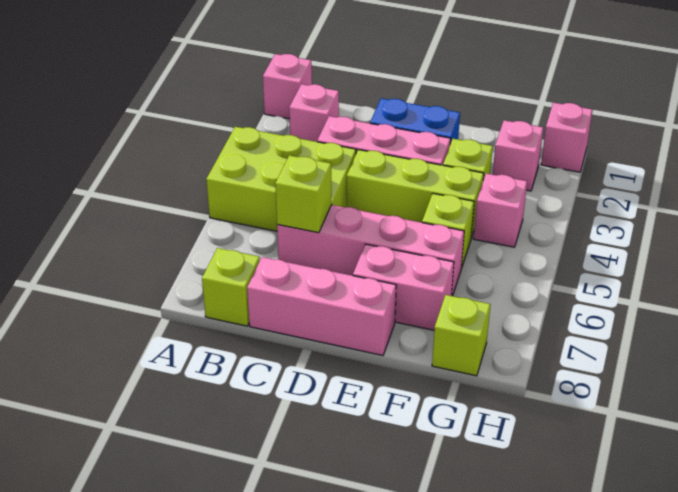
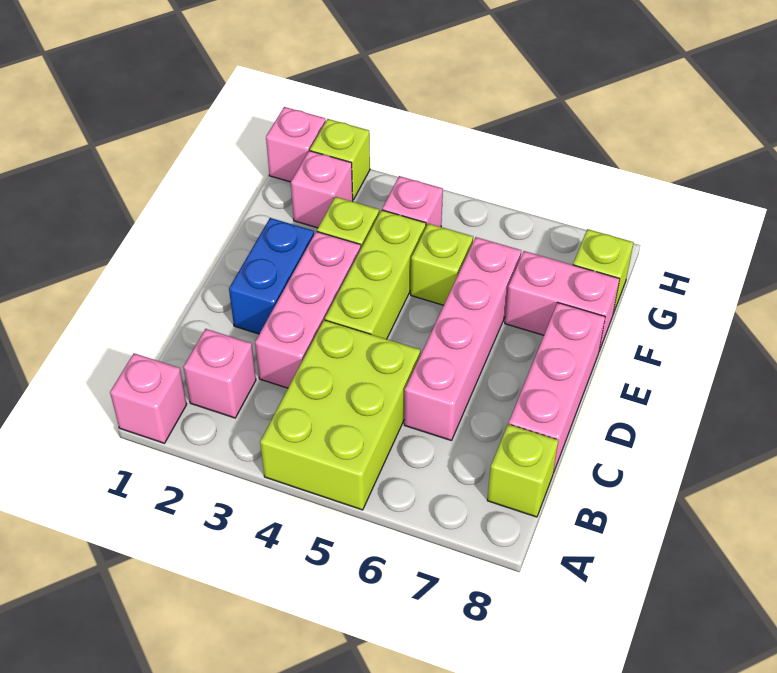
lime brick C6 level 2 -> lime brick H2 level 1
pink brick E7:F7 level 1 -> pink brick F7:F8 level 1

